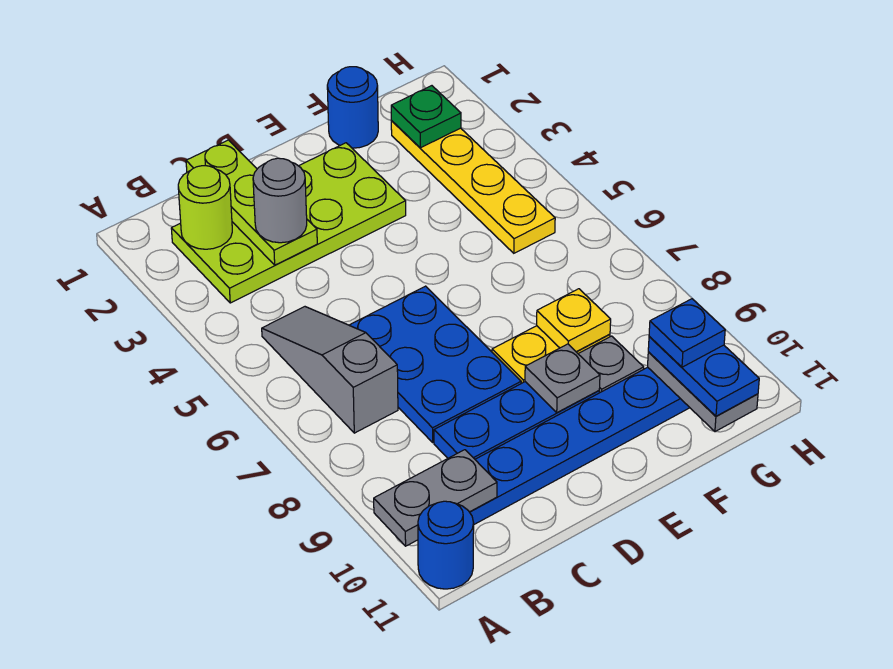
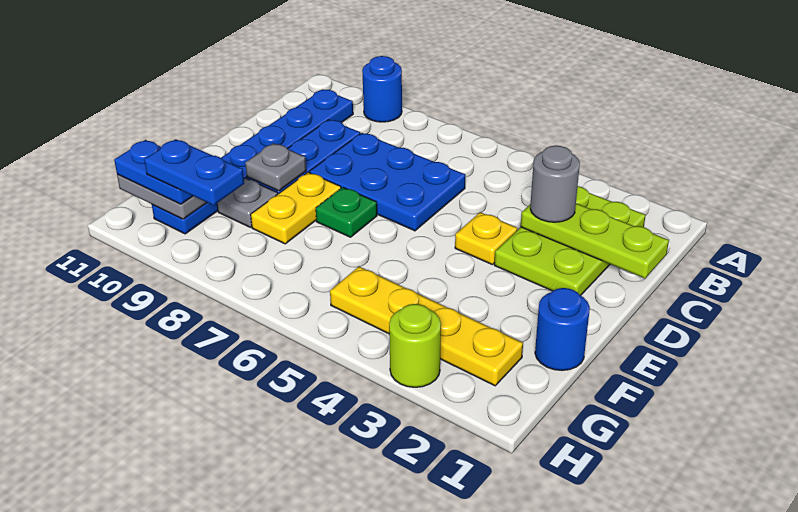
grey plate A10:B10 level 2 -> none
blue round brick A11 level 1 -> blue round brick A9 level 1
lime plate B2:E3 level 1 -> lime plate B2:D3 level 1
lime round brick B2 level 2 -> lime round brick H3 level 1
grey slope B5:B7 level 1 top 7 -> none
yellow plate F8 level 2 -> yellow plate D4 level 1
green plate G2 level 2 -> green plate E7 level 1
blue plate G10 level 4 -> blue plate G9:G10 level 4

